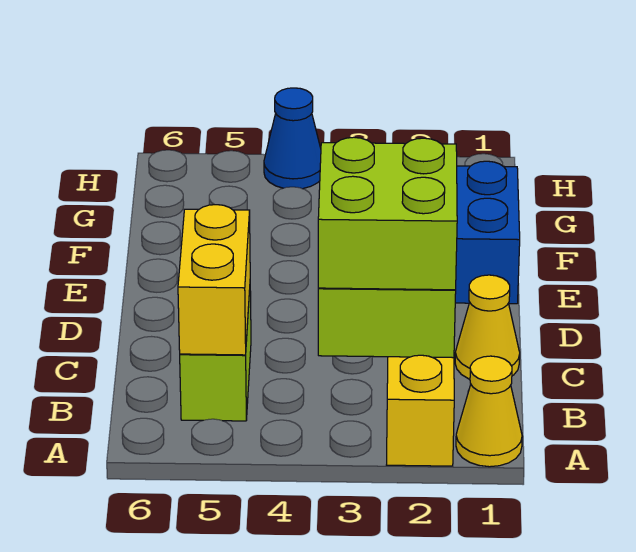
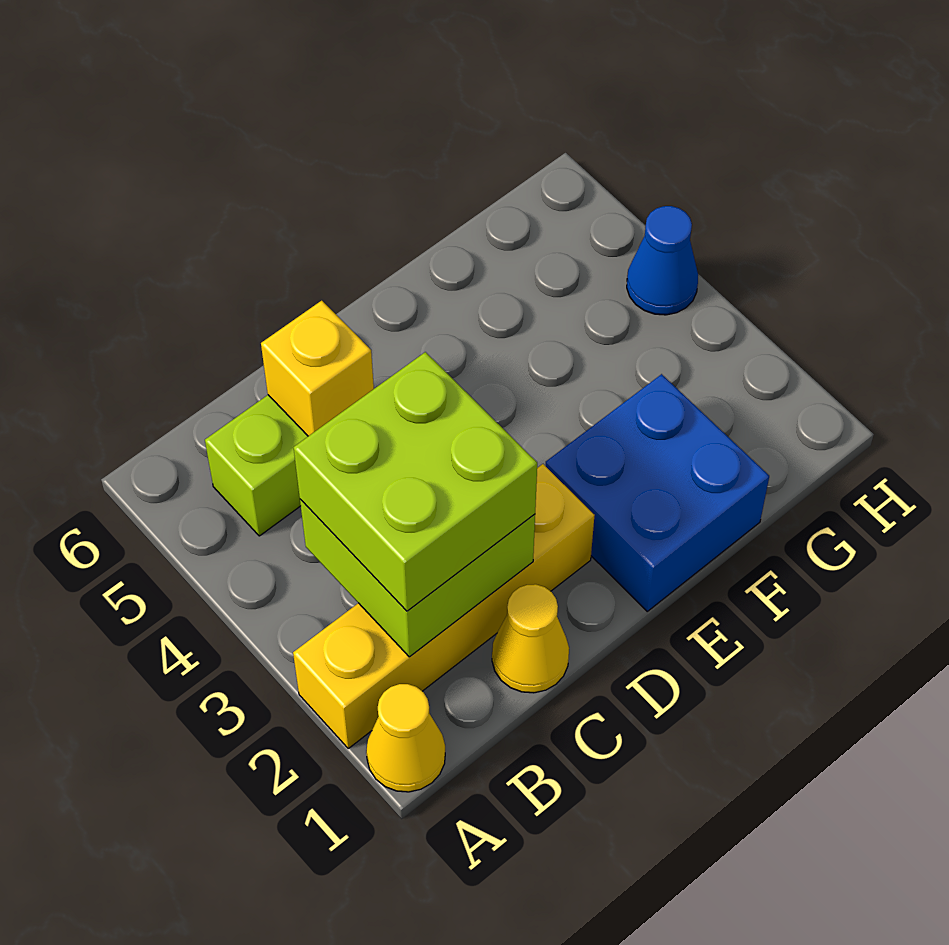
yellow brick B5:C5 level 2 -> yellow brick C5 level 2

